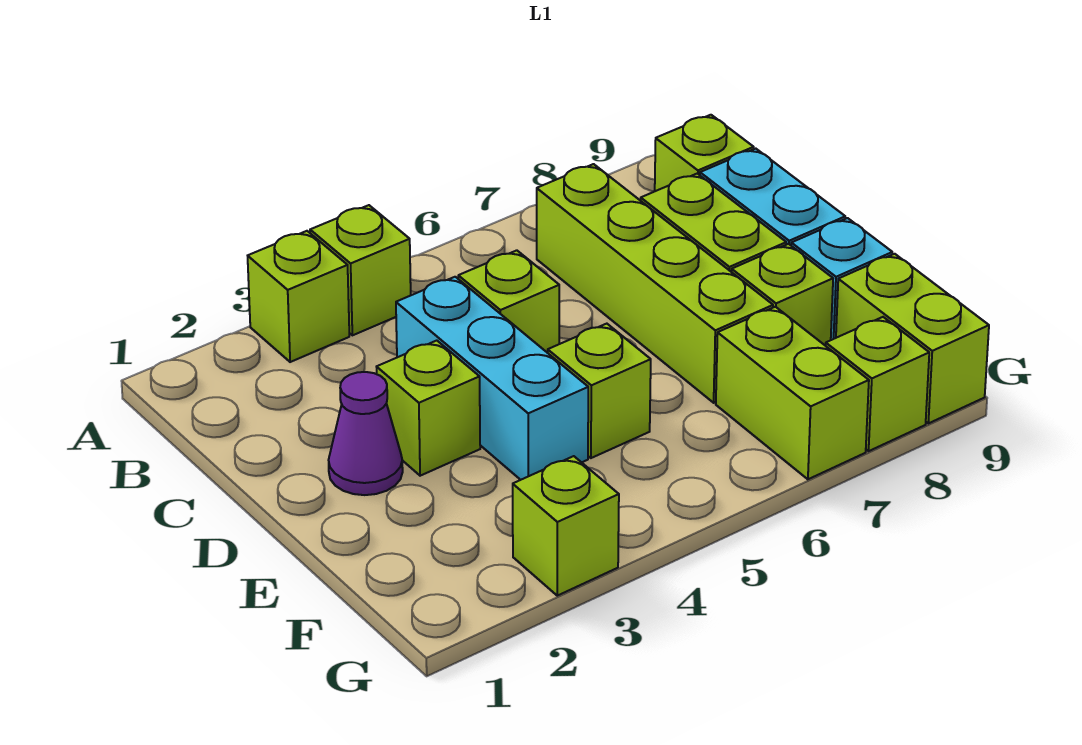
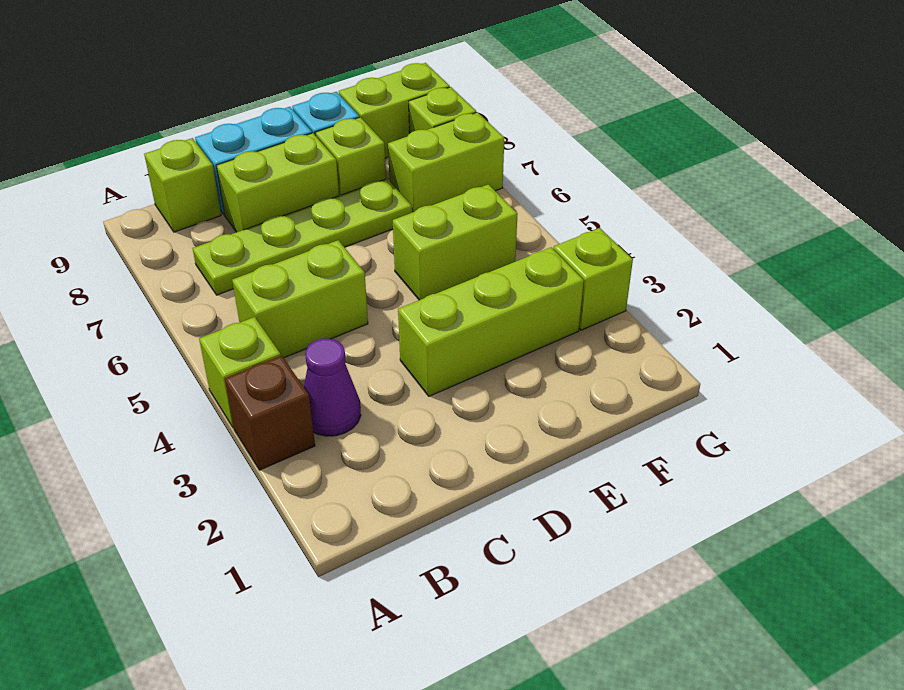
lime brick A3 level 1 -> brown brick A3 level 1
lime brick B7:E7 level 1 -> lime plate B7:E7 level 1
cyan brick C4:E4 level 1 -> none
lime brick C5 level 1 -> lime brick B5:C5 level 1
purple cone D2 level 1 -> purple cone B3 level 1
lime brick D3 level 1 -> lime brick D3:F3 level 1
lime brick E5 level 1 -> lime brick E5:F5 level 1

